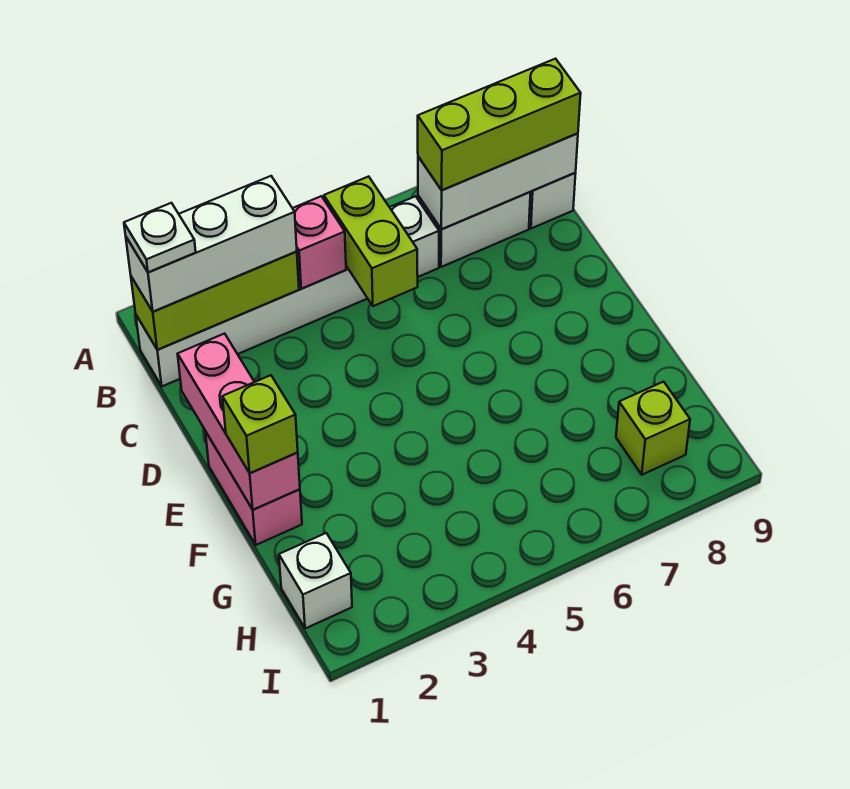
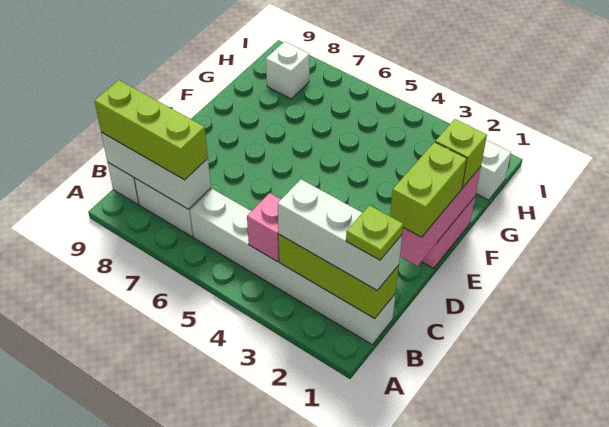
white plate B1 level 4 -> lime plate B1 level 4
lime brick B5:C5 level 2 -> lime brick D1:E1 level 3
lime brick H8 level 1 -> white brick H8 level 1

